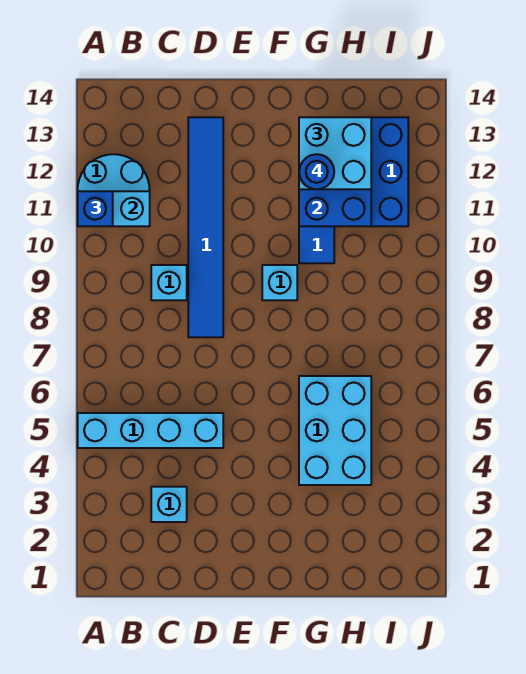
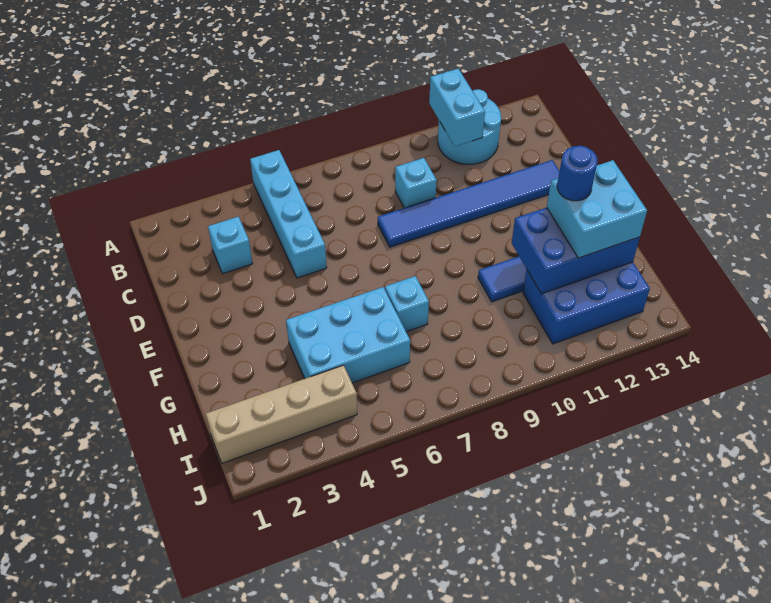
blue brick A11 level 3 -> none
cyan brick F9 level 1 -> cyan brick G7 level 1
none -> tan brick I1:I4 level 1

